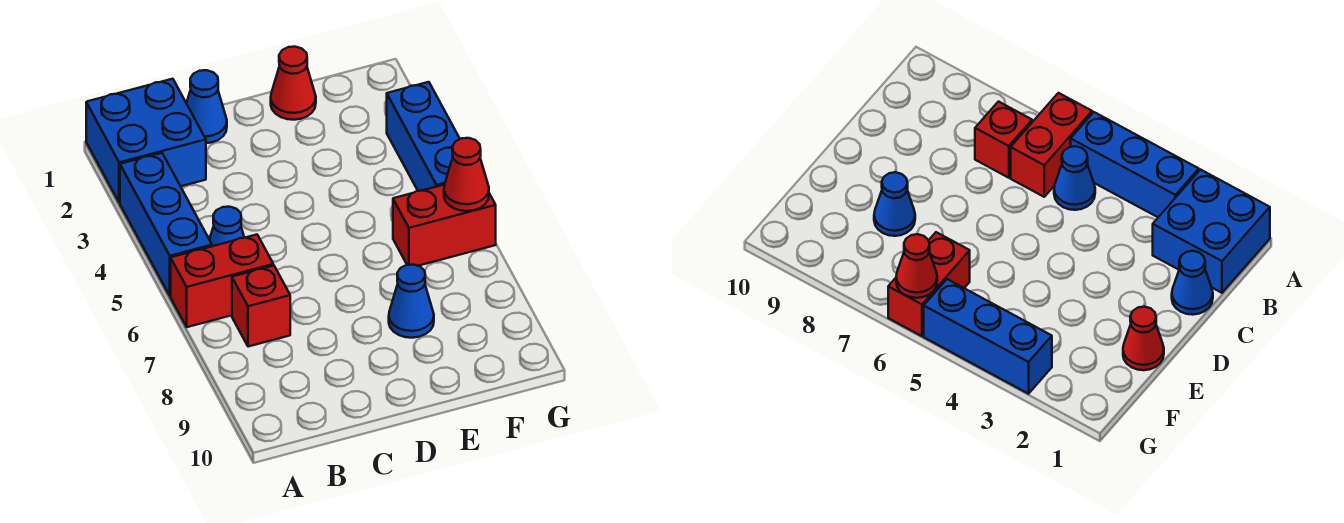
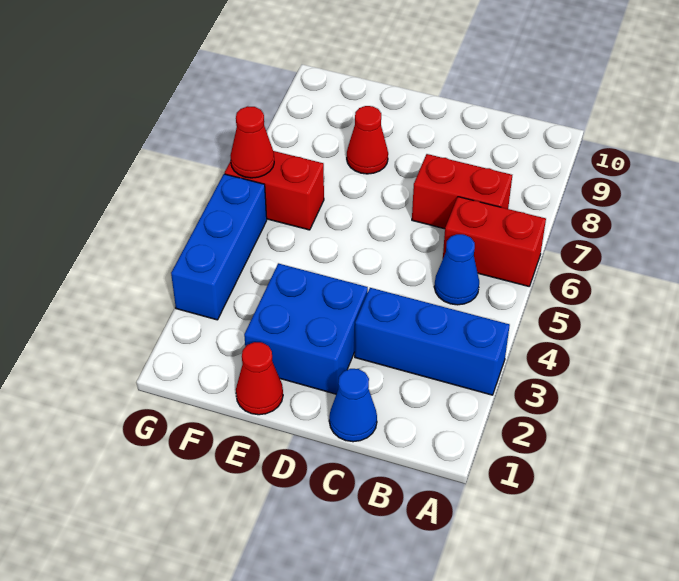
blue brick A1:B2 level 1 -> blue brick D2:E3 level 1
blue brick A3:A5 level 1 -> blue brick A3:C3 level 1
red brick B7 level 1 -> red brick B7:C7 level 1
blue cone E8 level 1 -> red cone E8 level 1

